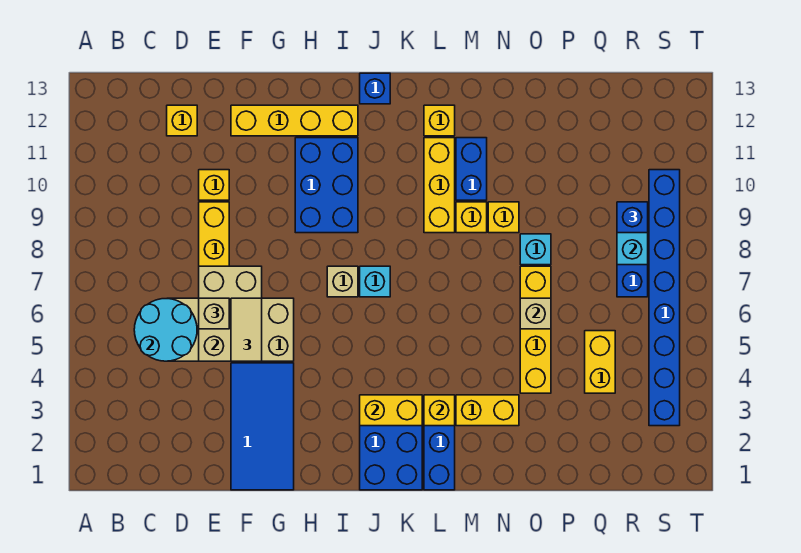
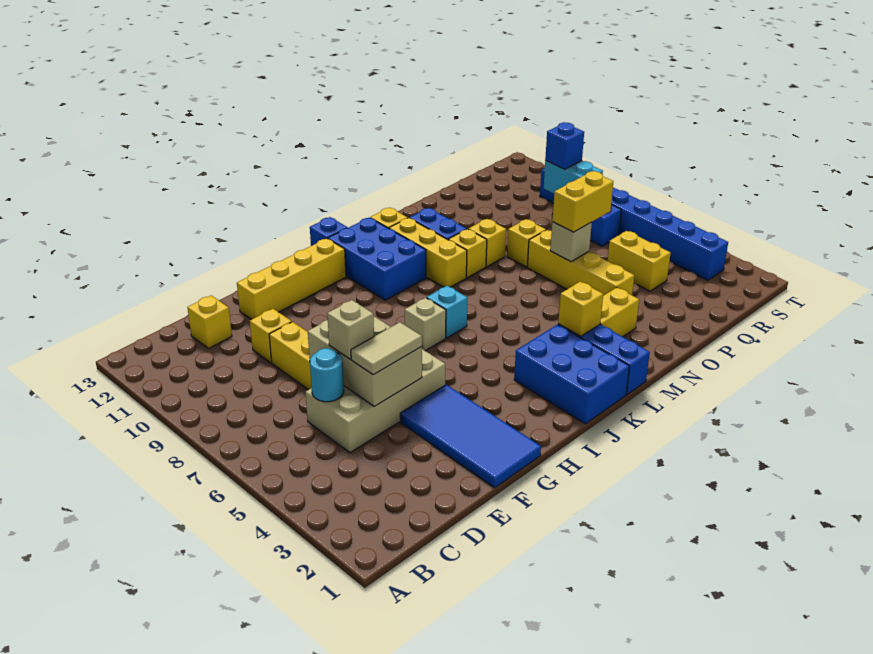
cyan round brick C5:D6 level 2 -> cyan round brick D6 level 2
tan tile F5:F6 level 3 -> tan tile E5:F5 level 3
blue brick H9:I11 level 1 -> blue brick J10:K12 level 1
yellow brick J3:K3 level 2 -> yellow brick O6:P6 level 3
cyan brick O8 level 1 -> yellow brick O8 level 1

